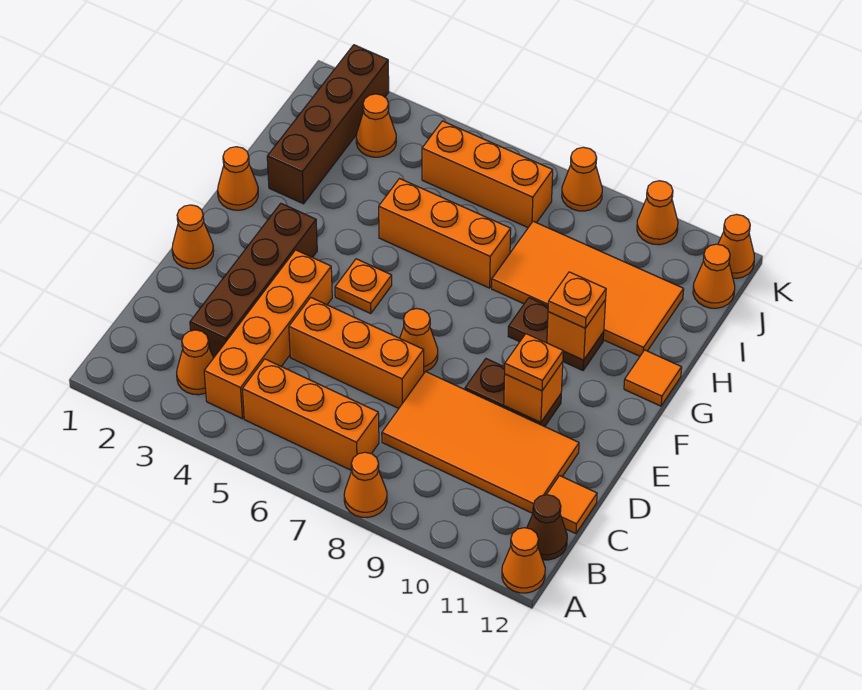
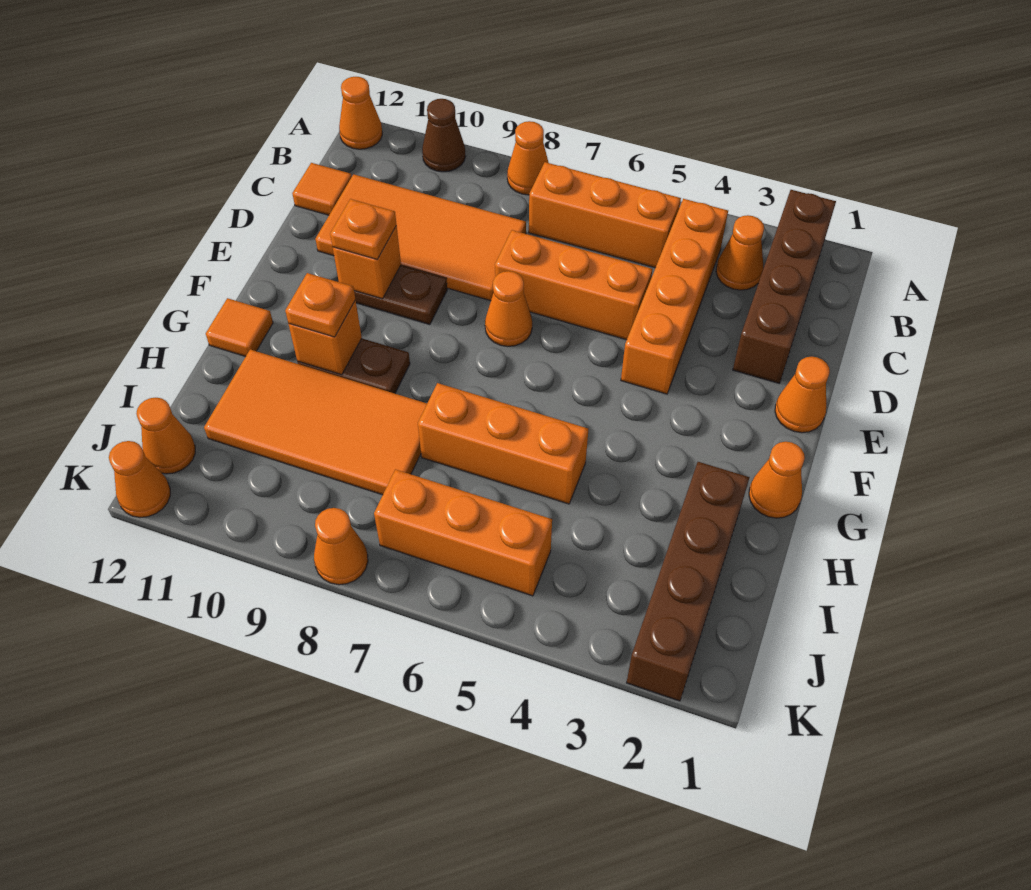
brown cone B12 level 1 -> brown cone A10 level 1
brown brick C3:F3 level 1 -> brown brick A2:D2 level 1
orange plate F5 level 1 -> none
orange cone J3 level 1 -> none
orange cone K10 level 1 -> none

